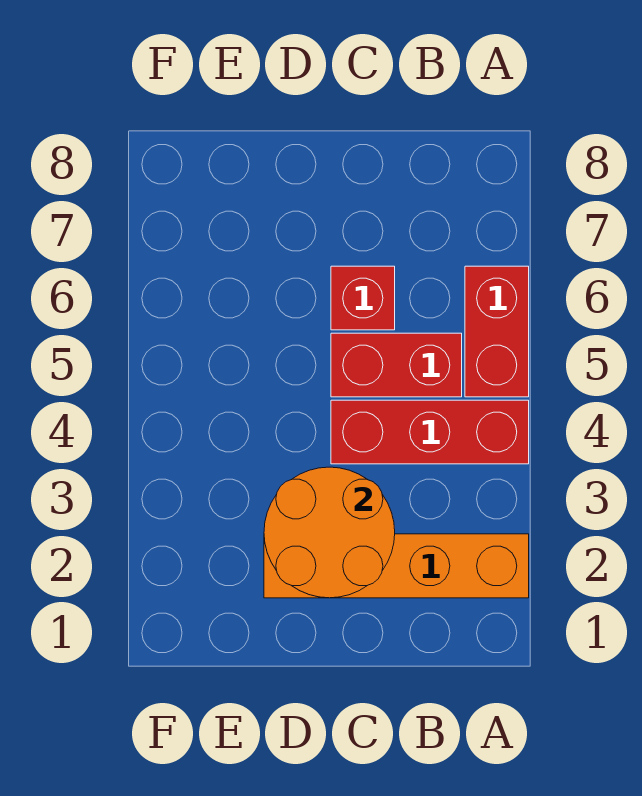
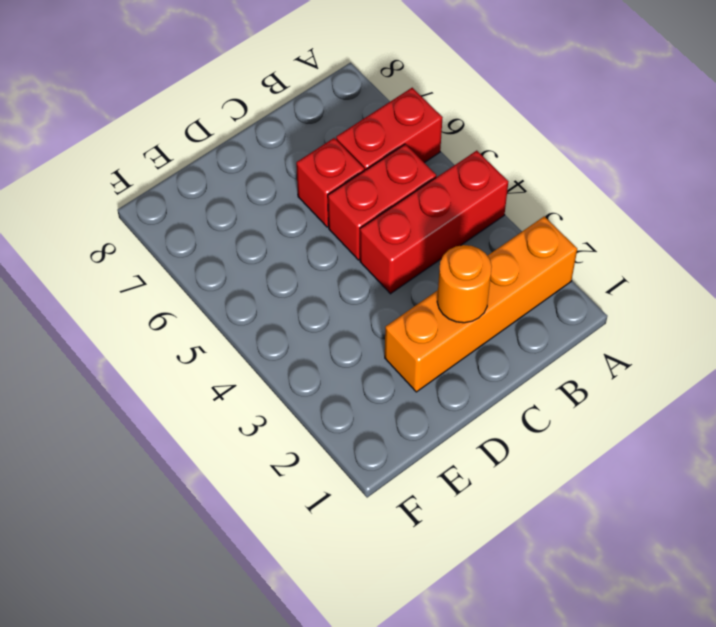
red brick A5:A6 level 1 -> red brick A6:B6 level 1
orange round brick C2:D3 level 2 -> orange round brick C2 level 2

